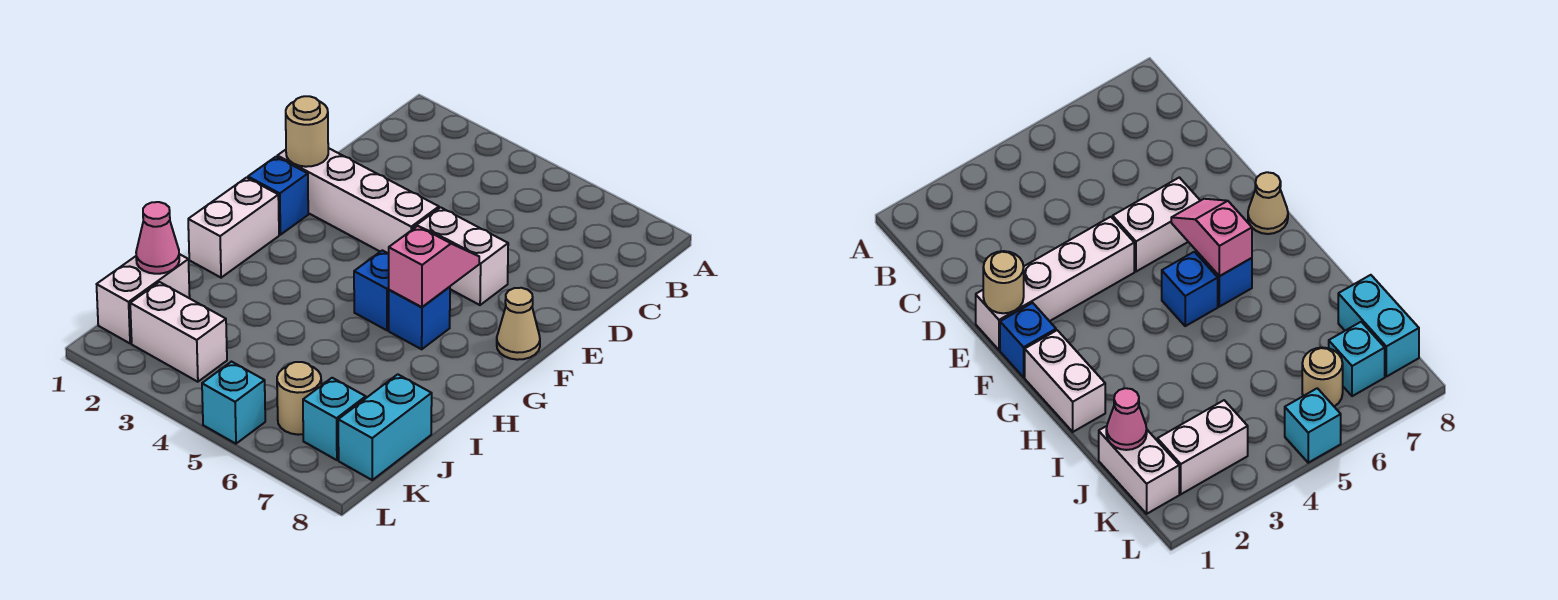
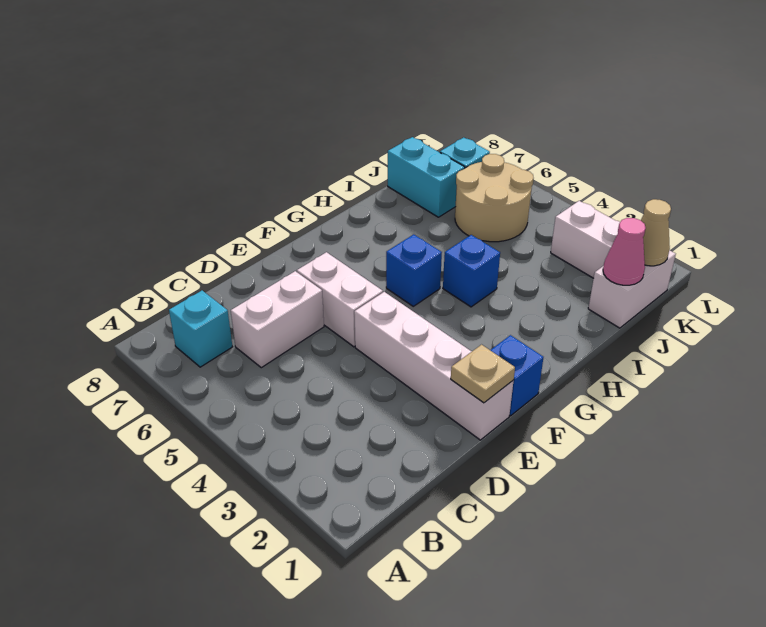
tan round brick E1 level 2 -> tan plate E1 level 2
pink slope F6:G6 level 2 top G -> none
tan cone F8 level 1 -> tan cone K1 level 2
white brick G1:H1 level 1 -> white brick C6:D6 level 1
blue brick G6 level 1 -> blue brick H4 level 1
cyan brick J8:K8 level 1 -> cyan brick J7:J8 level 1
tan round brick K6 level 1 -> tan round brick J5:K6 level 1
cyan brick L5 level 1 -> cyan brick B7 level 1

